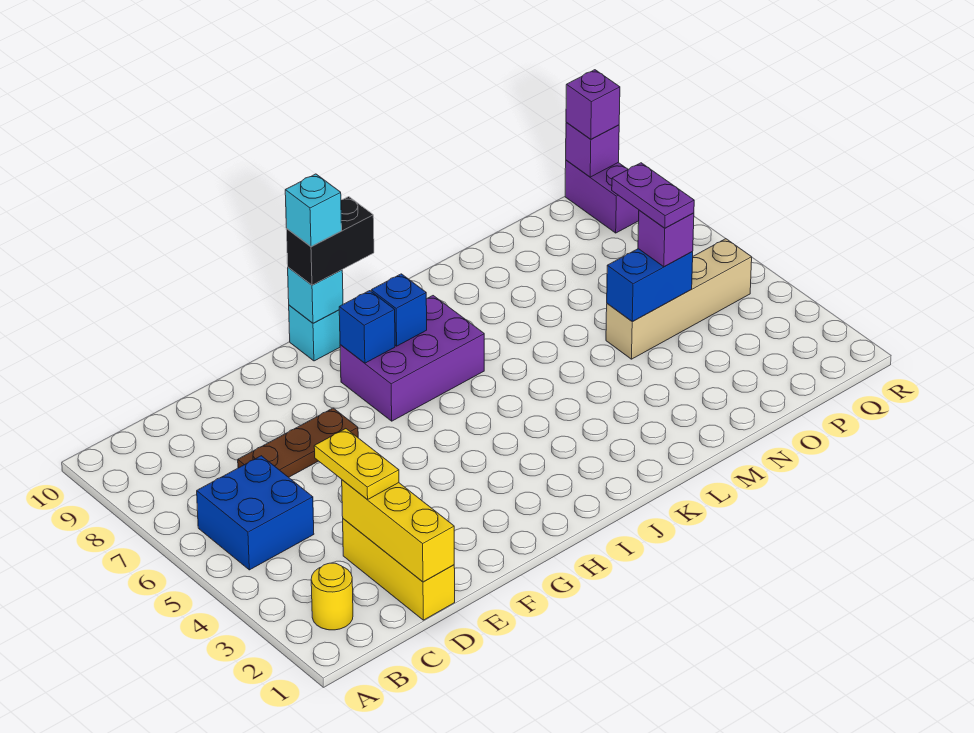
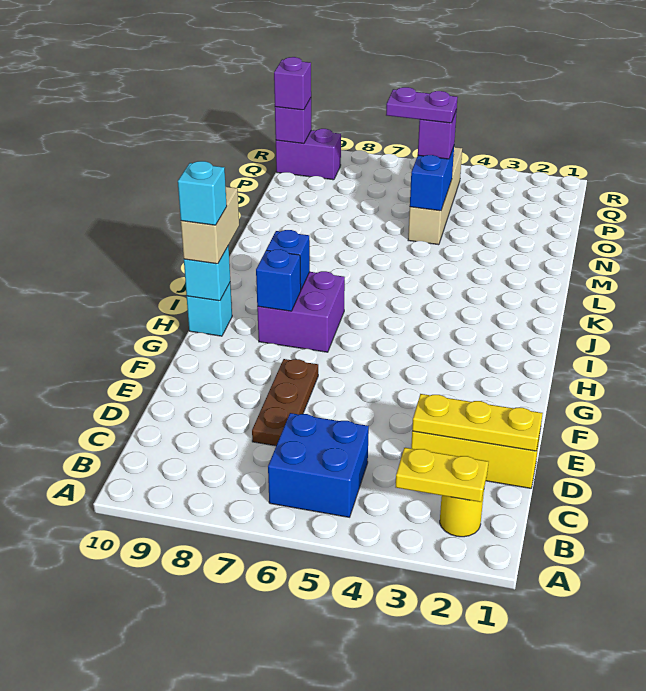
yellow brick D1:D3 level 2 -> yellow plate D1:D3 level 2
yellow plate D3:D4 level 3 -> yellow plate B2:B3 level 2
purple brick H7:J8 level 1 -> purple brick H7:I8 level 1
black brick H10:I10 level 3 -> tan brick H10:I10 level 3

